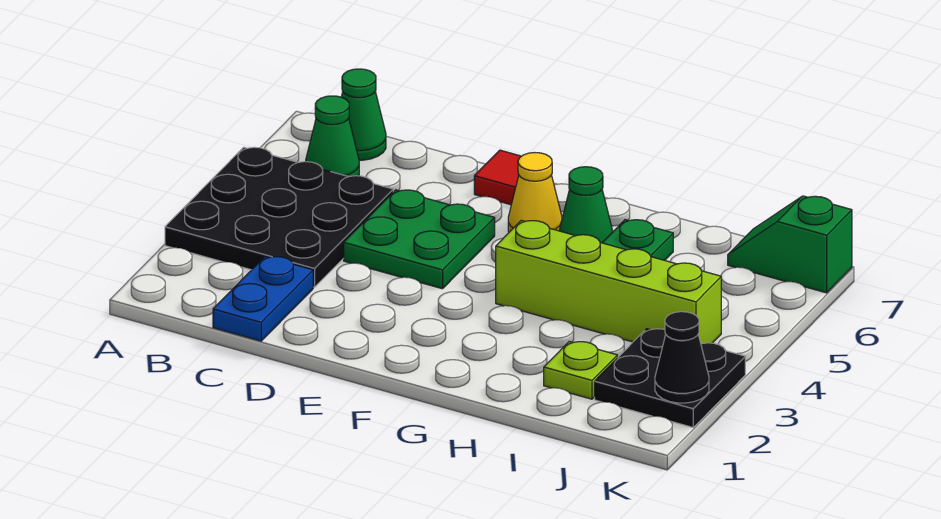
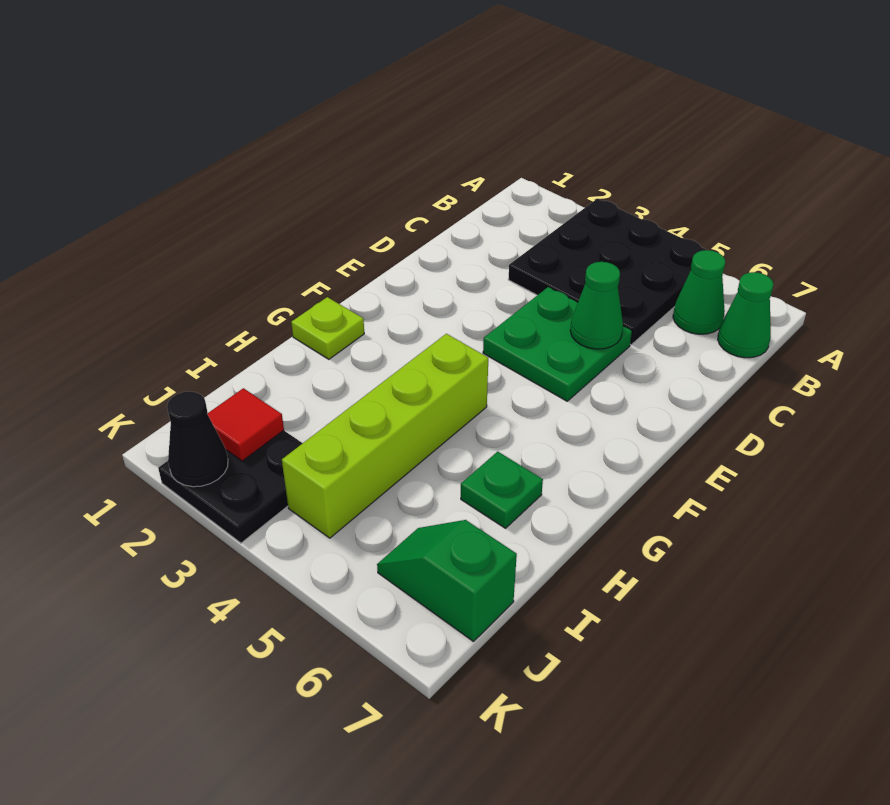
blue plate C1:C2 level 1 -> none
red tile E7 level 1 -> red tile J2 level 2
yellow cone F6 level 1 -> none
green cone G6 level 1 -> green cone D5 level 2
lime plate I2 level 1 -> lime plate G1 level 1
green slope J7:K7 level 1 top K -> green slope J6:J7 level 1 top 7

